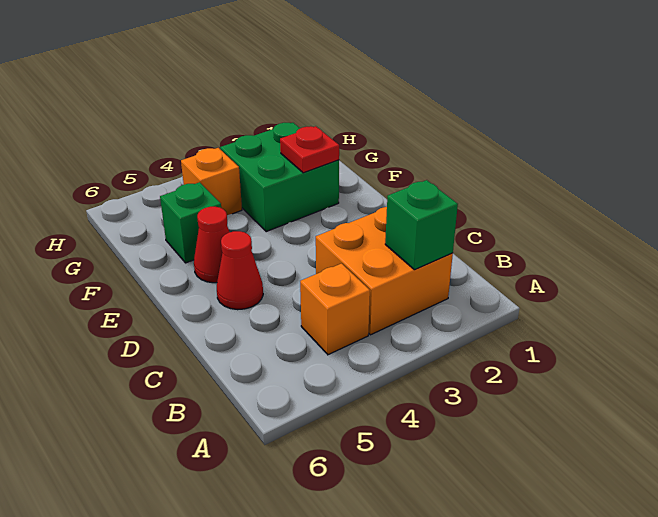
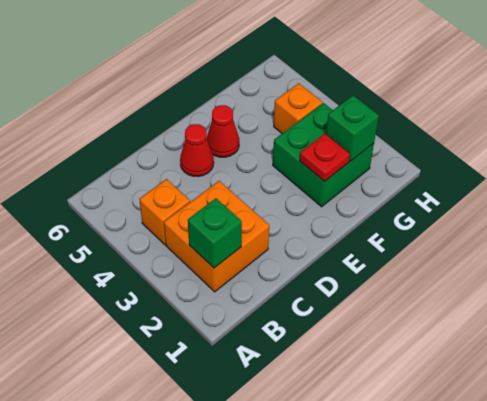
green brick F5 level 1 -> green brick G2 level 2

